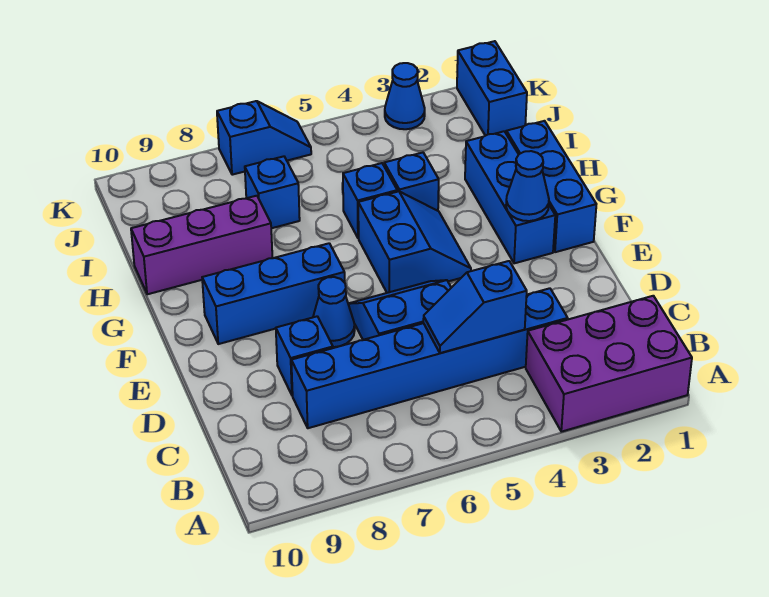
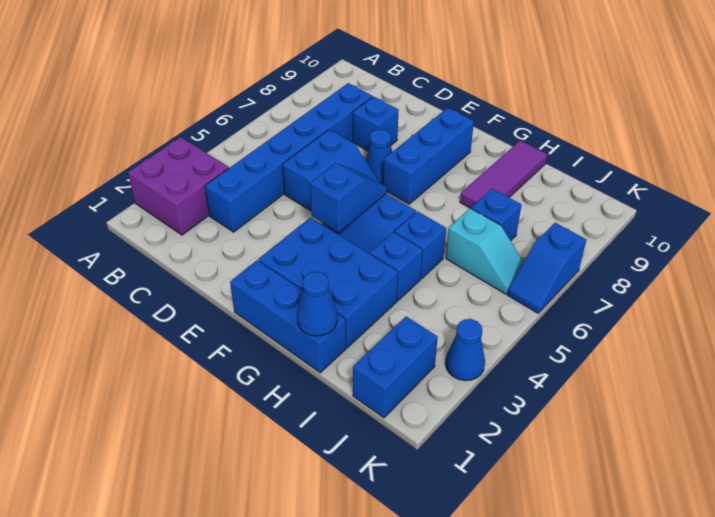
purple brick A1:B3 level 1 -> purple brick A2:B3 level 1
blue slope C4:C5 level 2 top 4 -> blue slope F4:F5 level 2 top 4
blue brick F2:H2 level 1 -> blue brick F2:H3 level 1
blue cone F2 level 2 -> blue cone H1 level 2
purple brick H8:H10 level 1 -> purple tile H8:H10 level 1
none -> cyan slope I6:J6 level 1 top I
blue brick J1:K1 level 1 -> blue brick J1:J2 level 1

